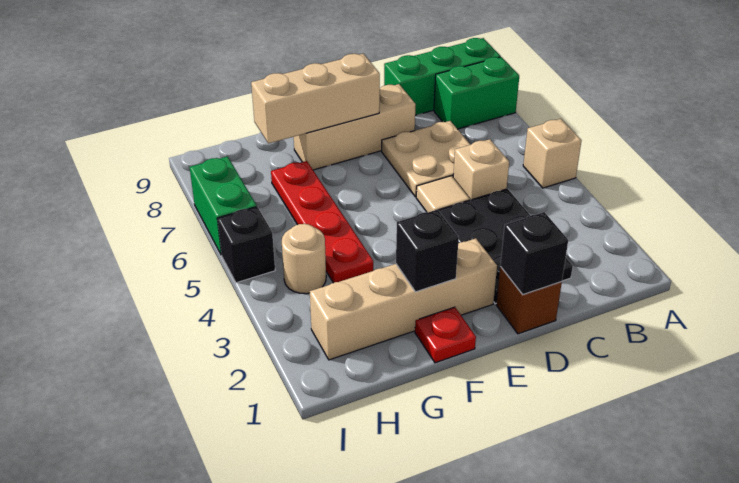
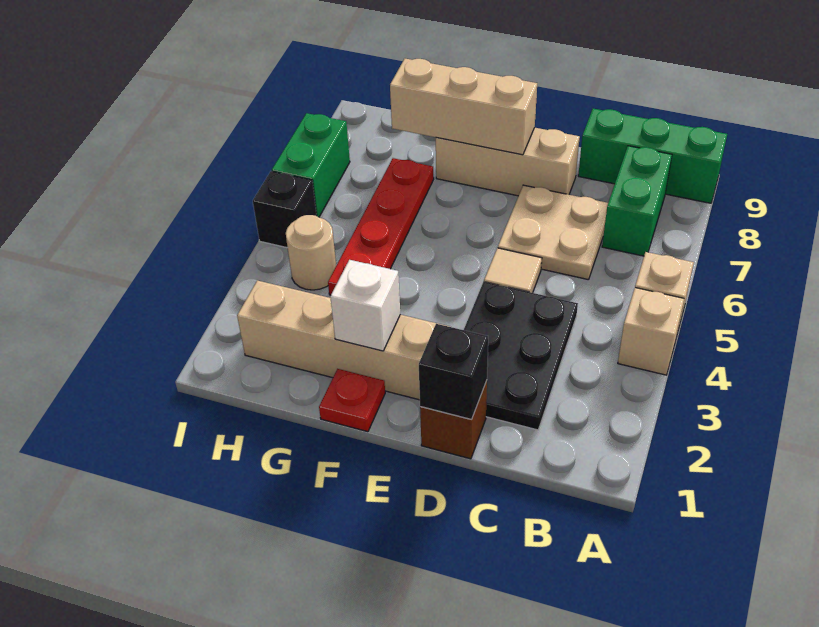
green brick A8:B8 level 1 -> green brick B7:B8 level 1
tan brick C5 level 1 -> tan brick A4 level 1
black brick F2 level 2 -> white brick F2 level 2

